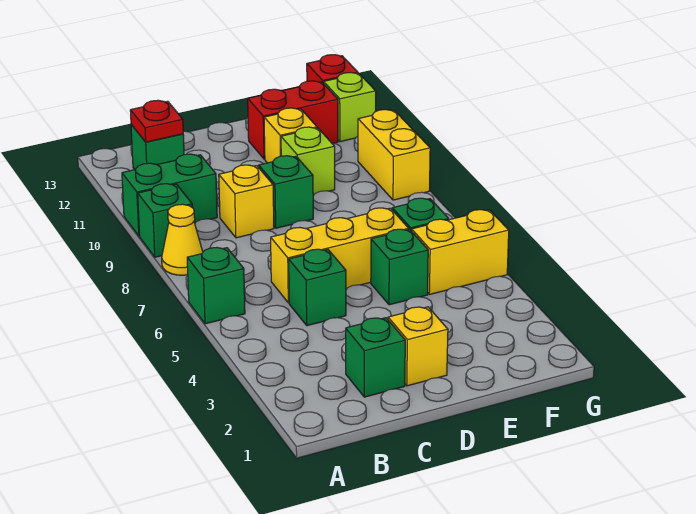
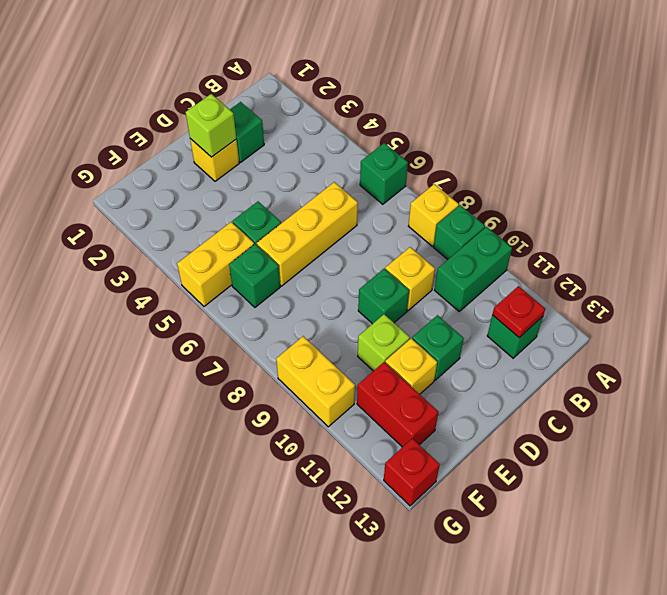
yellow cone A8 level 1 -> yellow brick A8 level 1
green brick C5 level 1 -> green brick D11 level 1
red brick E12:F12 level 1 -> red brick F11:F12 level 1
lime brick G12 level 1 -> lime brick D2 level 2

